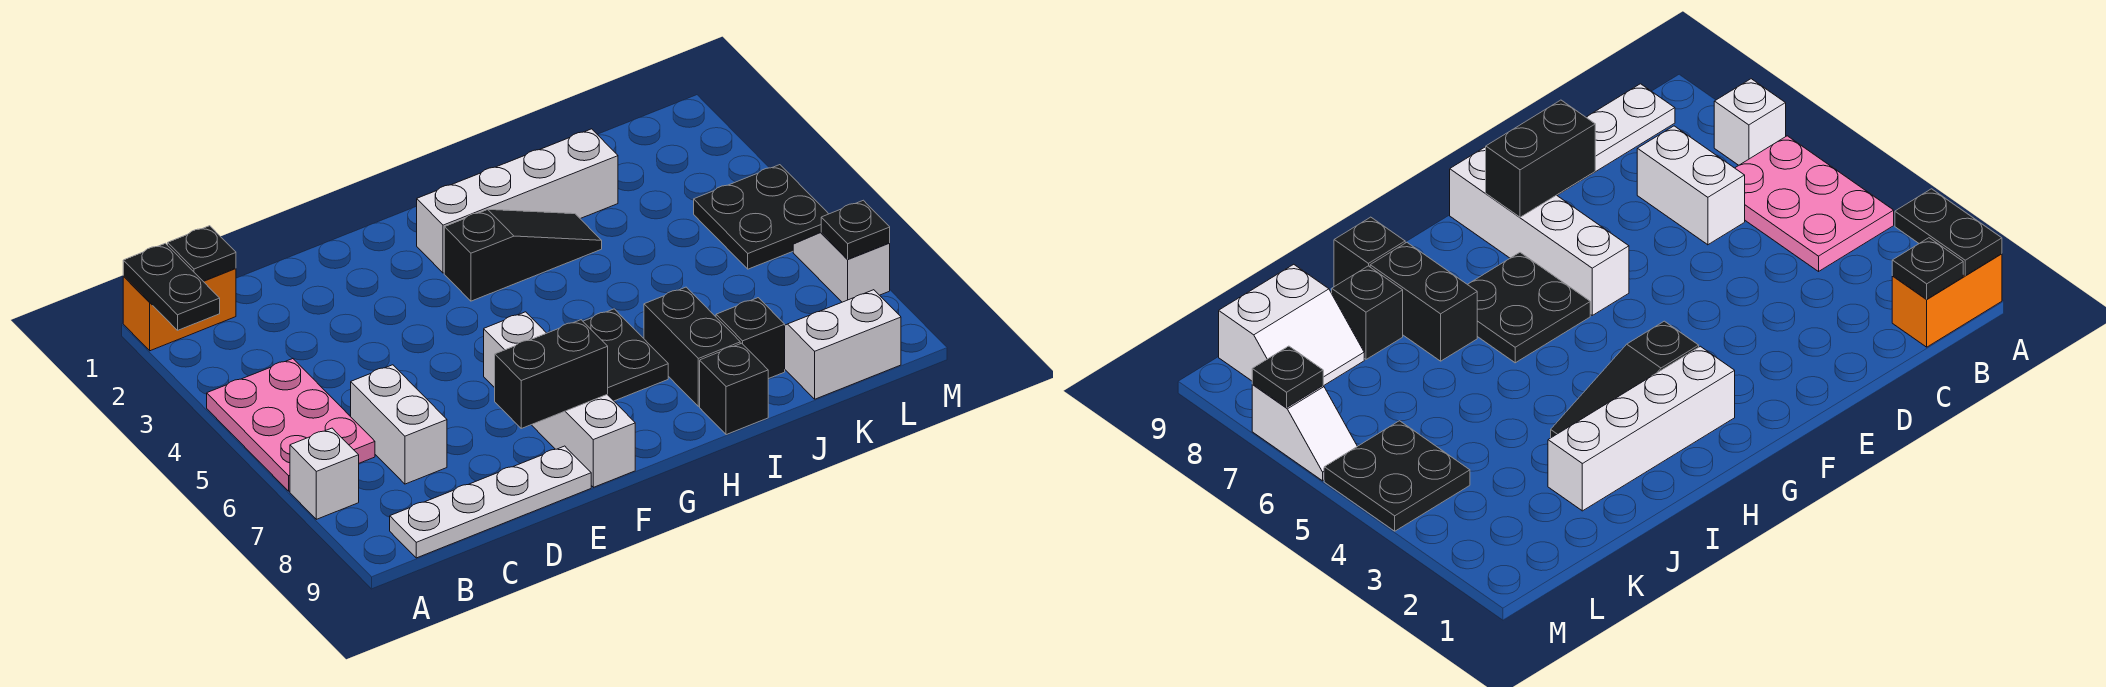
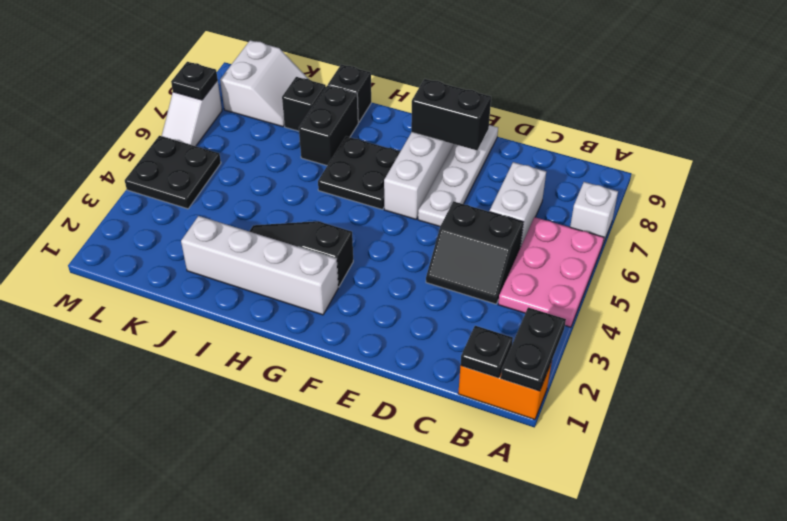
white plate B9:E9 level 1 -> white plate E6:E9 level 1
none -> black slope C4:D5 level 1 top 5
white slope K8:L9 level 1 top 9 -> white slope K8:L9 level 1 top L

